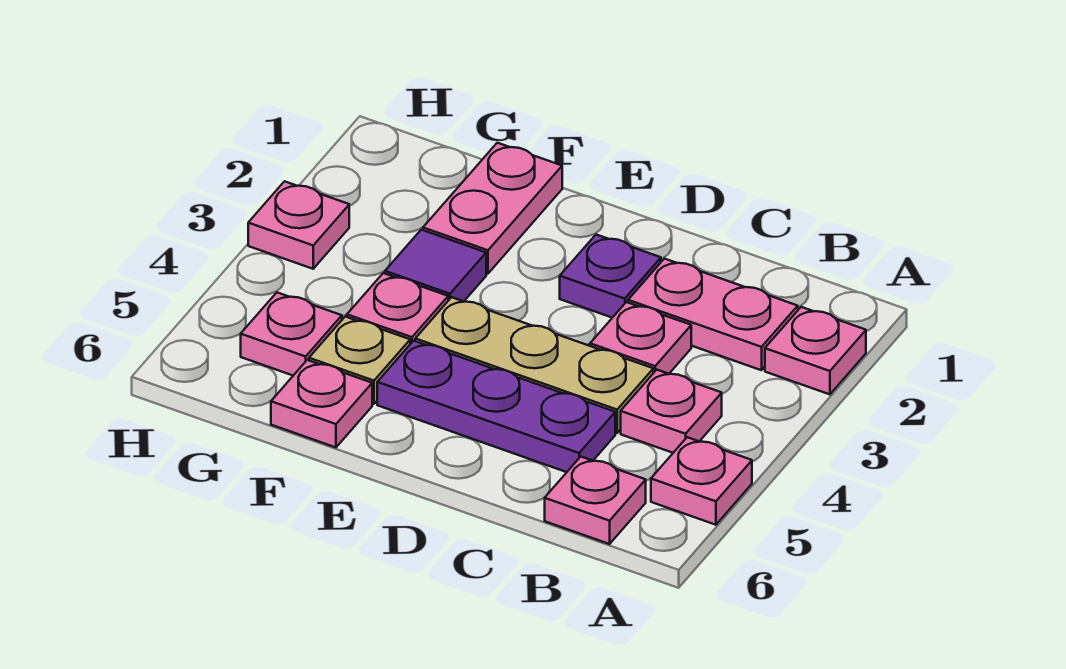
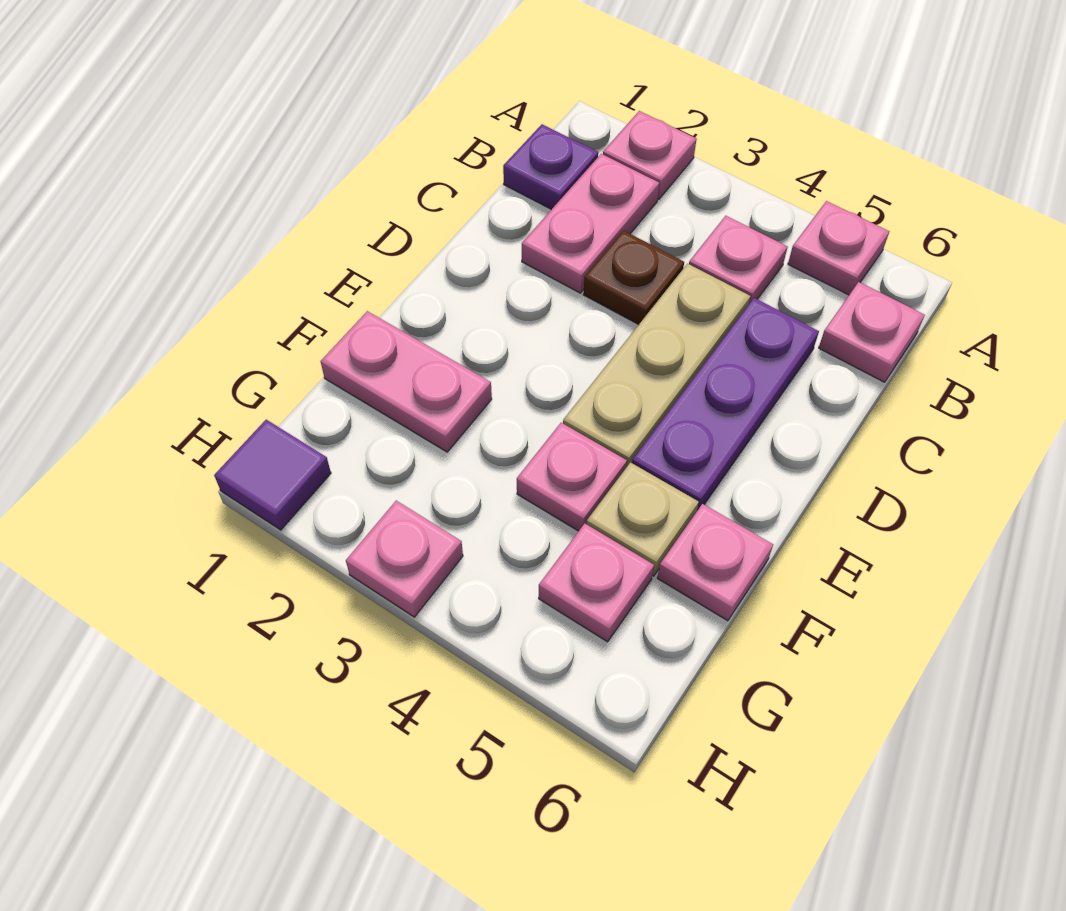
pink plate C3 level 1 -> brown plate C3 level 1
purple plate D2 level 1 -> purple plate B1 level 1
purple tile F3 level 1 -> purple tile H1 level 1

